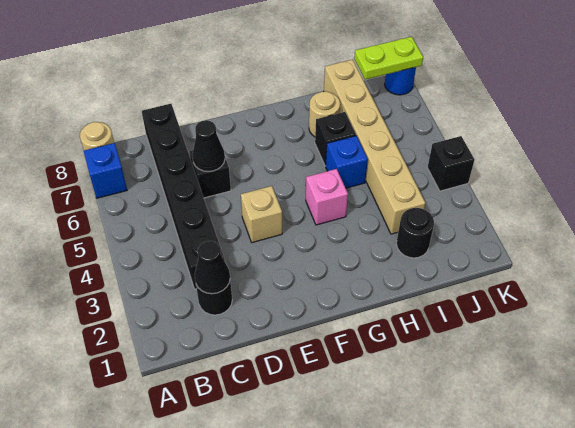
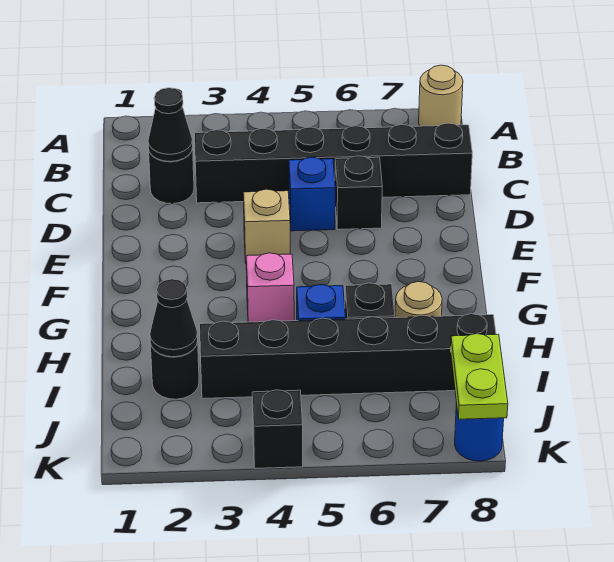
blue brick A7 level 1 -> blue brick D5 level 1
black cone D6 level 2 -> black cone I2 level 2
tan brick I3:I8 level 1 -> black brick I3:I8 level 1

